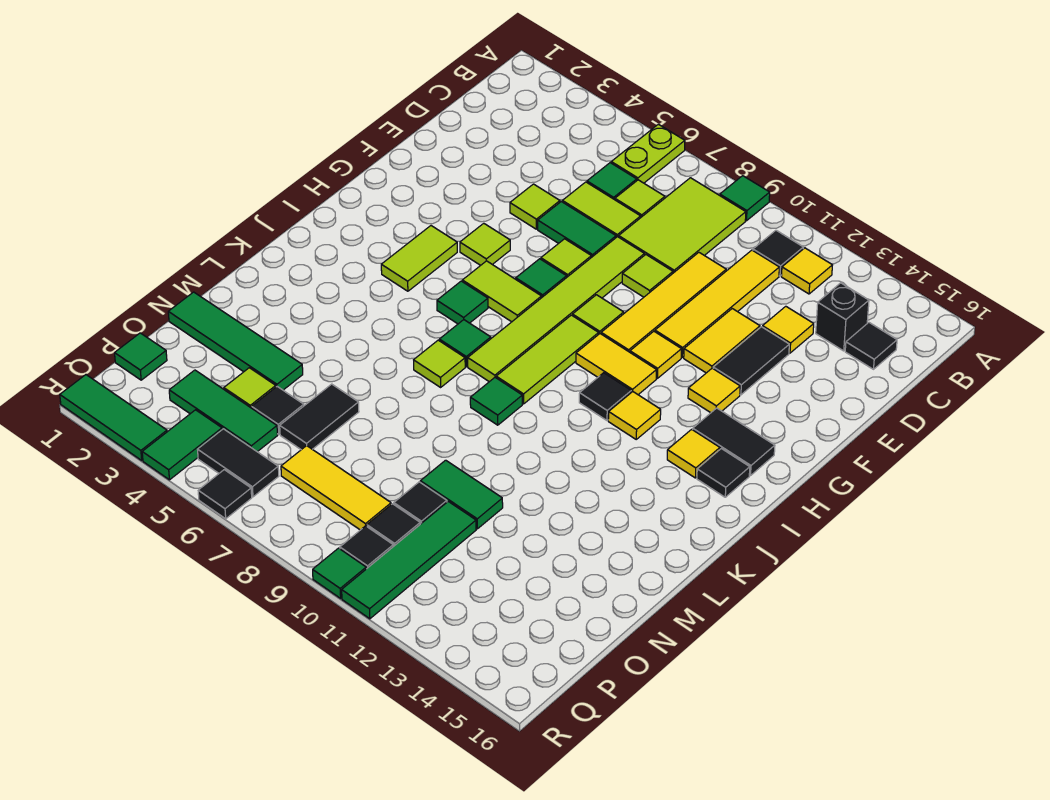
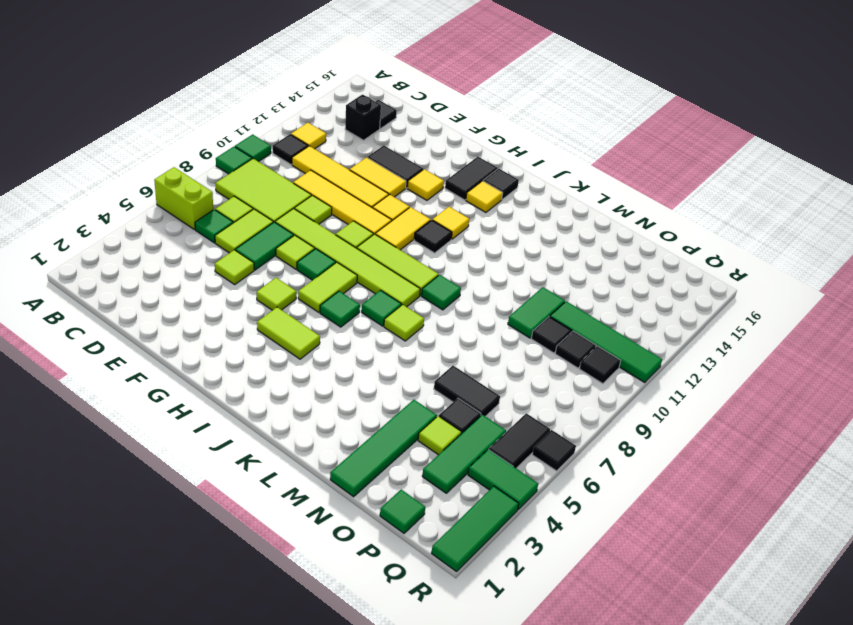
lime plate A6:B6 level 1 -> lime brick A6:B6 level 1
yellow tile D13 level 1 -> none
yellow tile P7:P9 level 1 -> none
green tile R10 level 1 -> green tile A10 level 1

